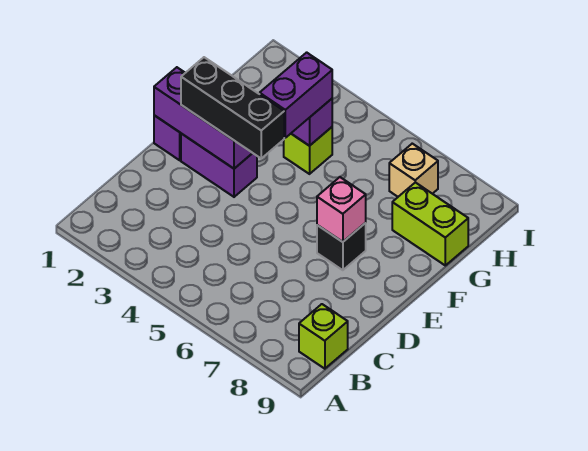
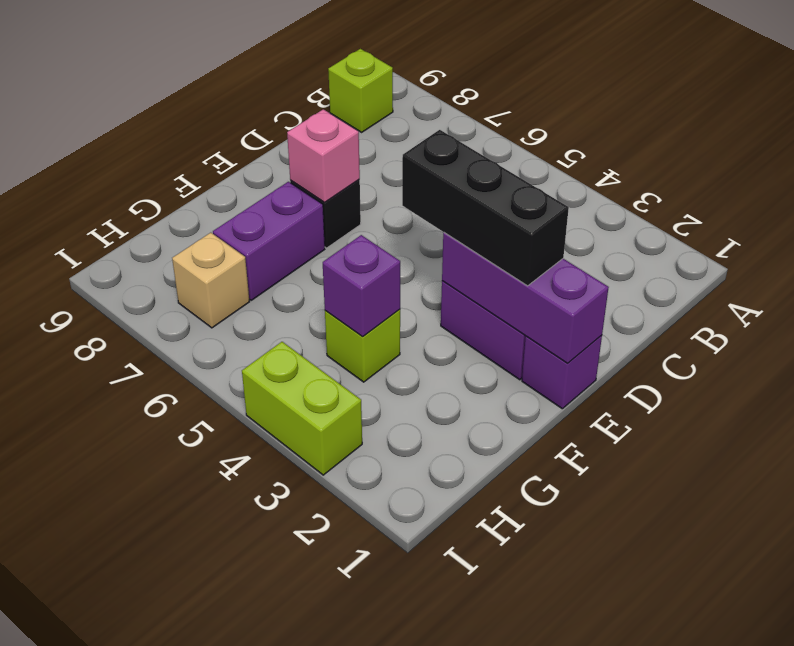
purple brick F4:G4 level 3 -> purple brick F7:G7 level 1
lime brick G8:G9 level 1 -> lime brick I3:I4 level 1

